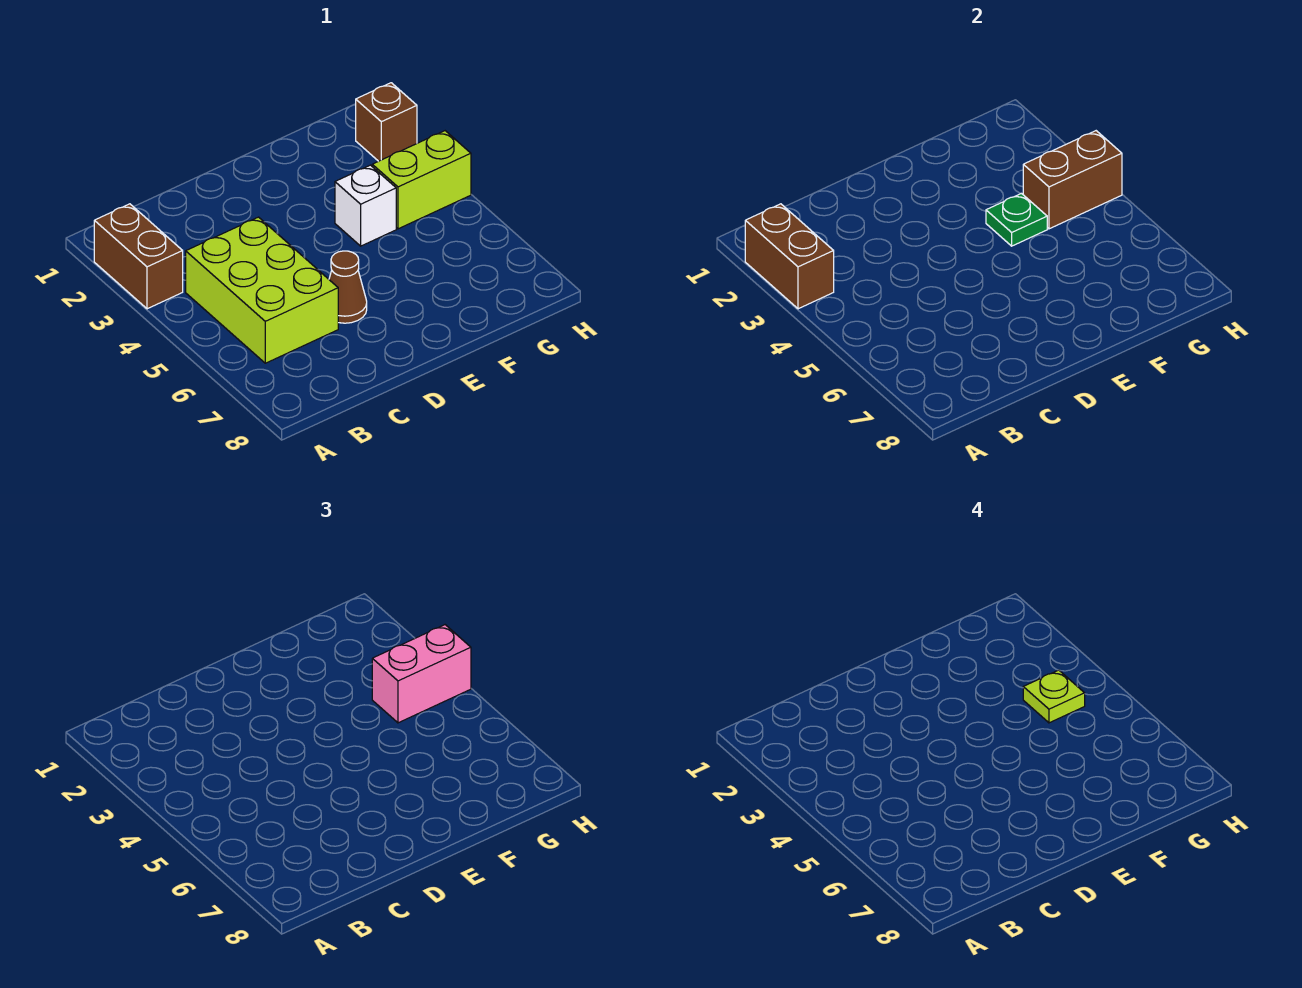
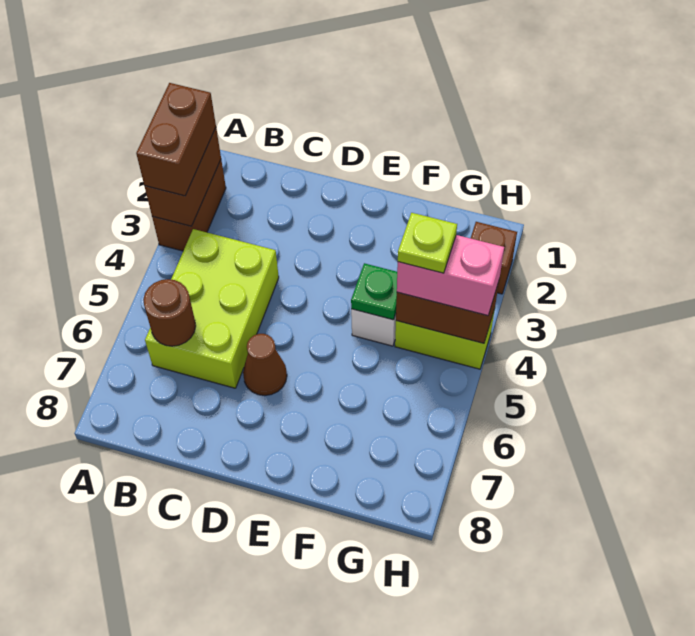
none -> brown brick A2:A3 level 3
none -> brown round brick B6 level 2

